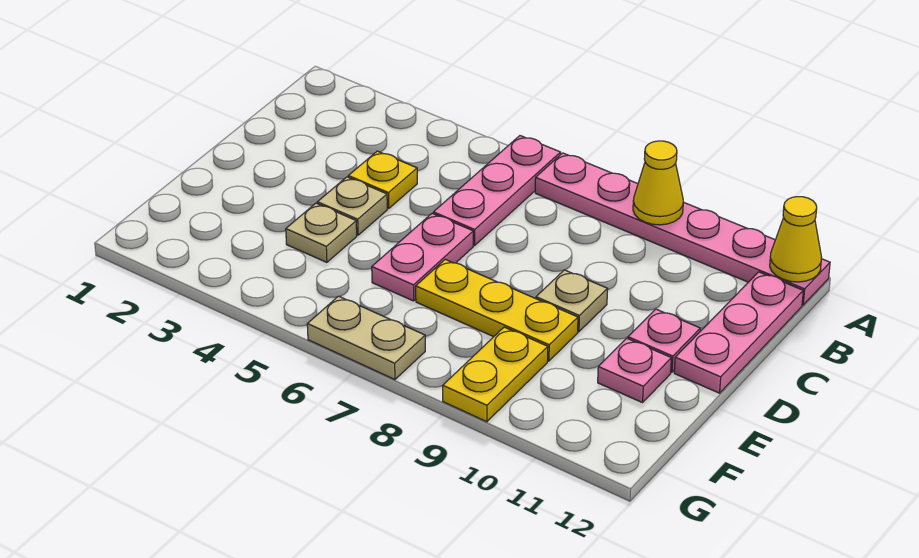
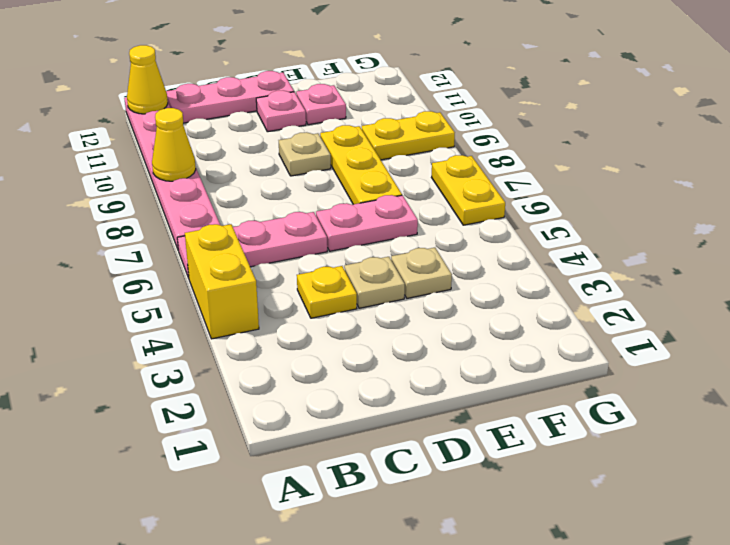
none -> yellow brick A4:A5 level 1
tan plate G6:G7 level 1 -> yellow plate G6:G7 level 1

